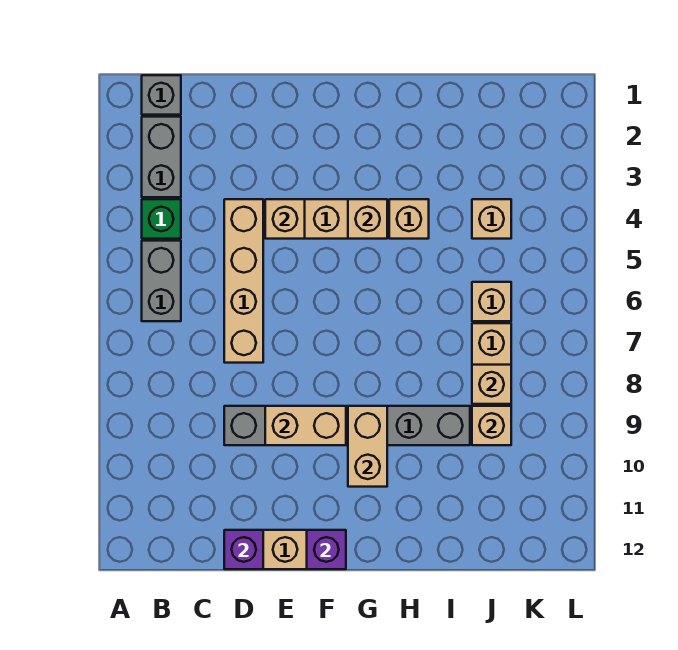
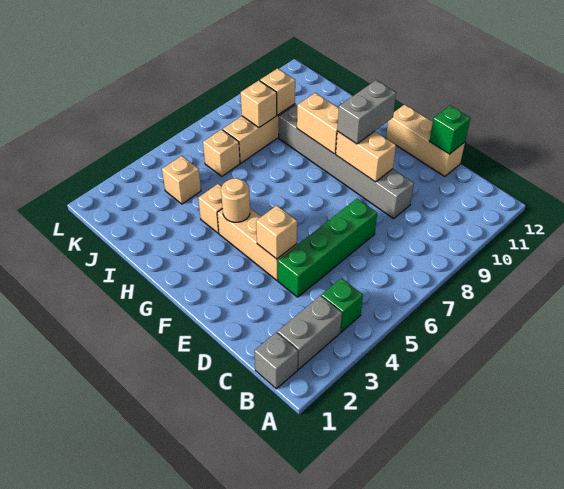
grey brick B5:B6 level 1 -> grey brick F9:F10 level 3
tan brick D4:D7 level 1 -> green brick D4:D7 level 1
purple brick D12 level 2 -> green brick D12 level 2
purple brick F12 level 2 -> none
tan brick G4 level 2 -> tan round brick G4 level 2
tan brick G9:G10 level 2 -> tan brick G9:H9 level 2

